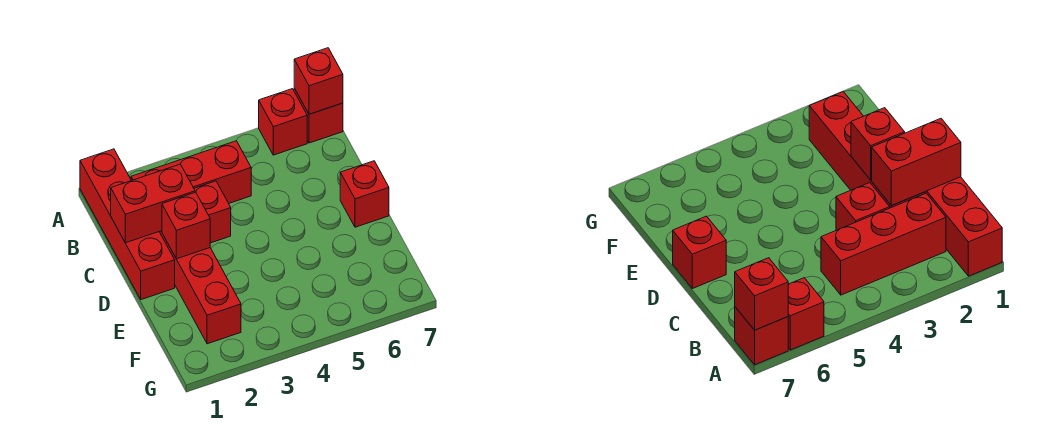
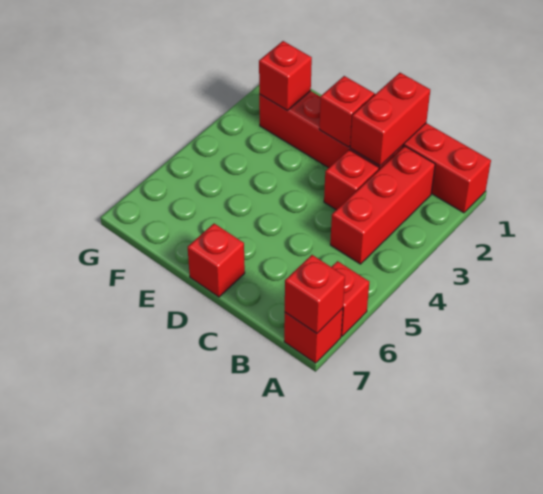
none -> red brick F2 level 2

